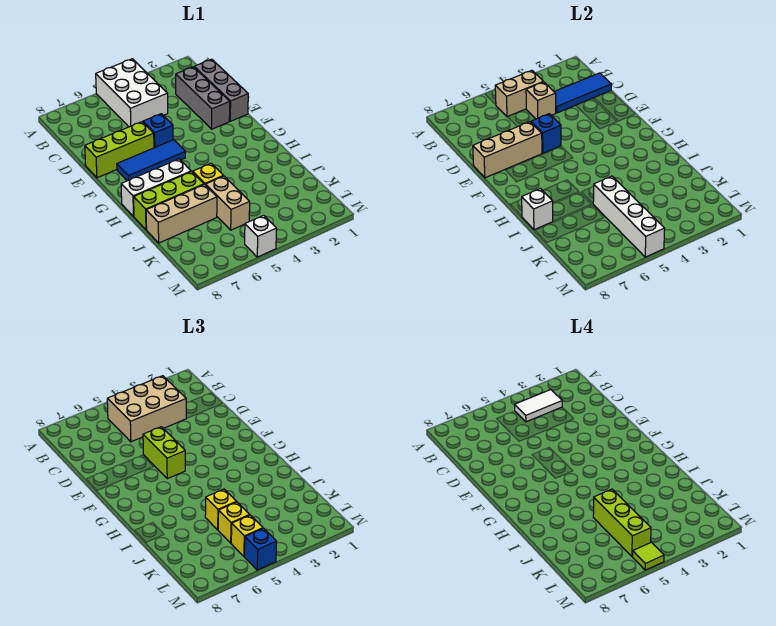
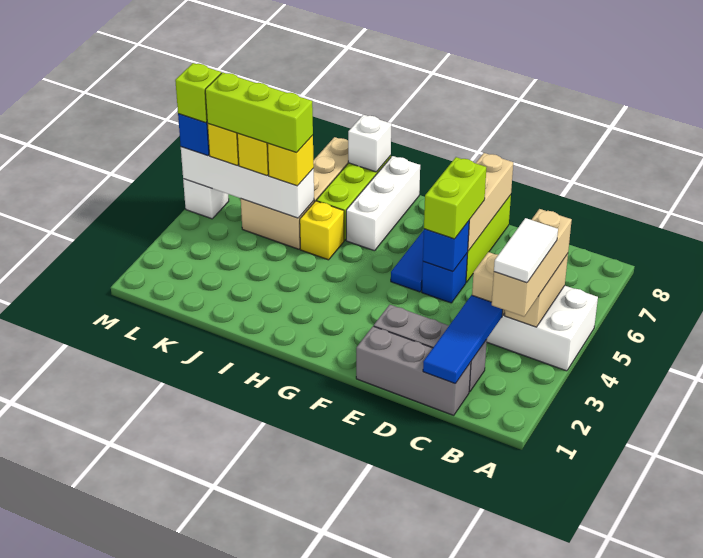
tan brick B3:C5 level 3 -> tan brick B3:B5 level 3
lime brick E5:F5 level 3 -> lime brick E5:E6 level 3
lime tile M5 level 4 -> lime brick M5 level 4

